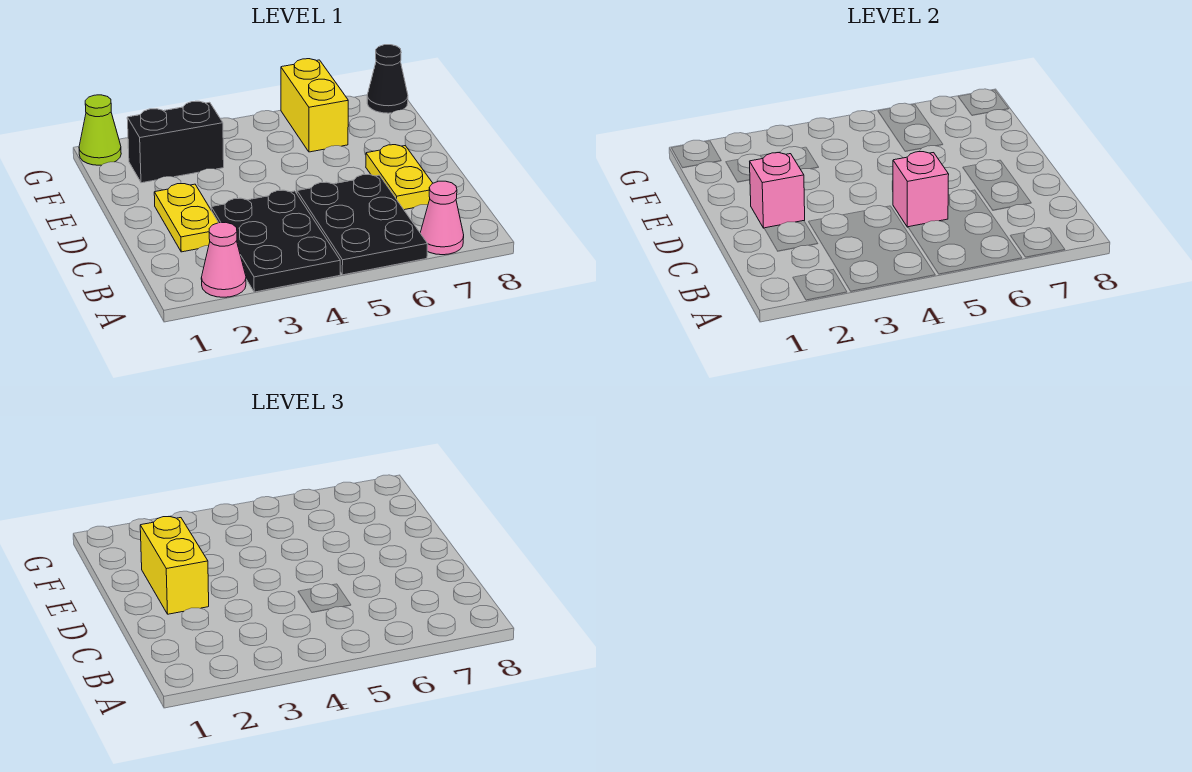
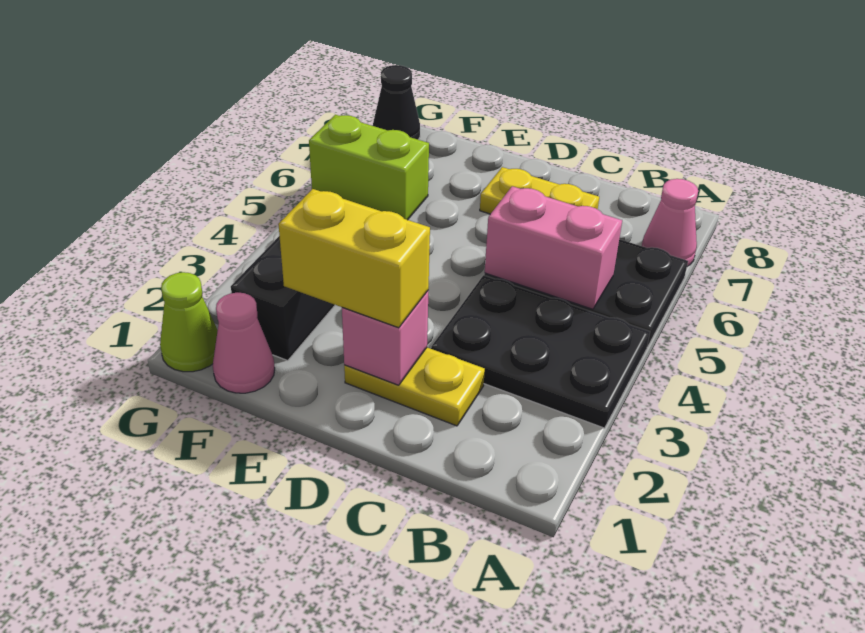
pink cone A2 level 1 -> pink cone F1 level 1
pink brick C5 level 2 -> pink brick B5:C5 level 2
yellow brick F6:G6 level 1 -> lime brick F6:G6 level 1

